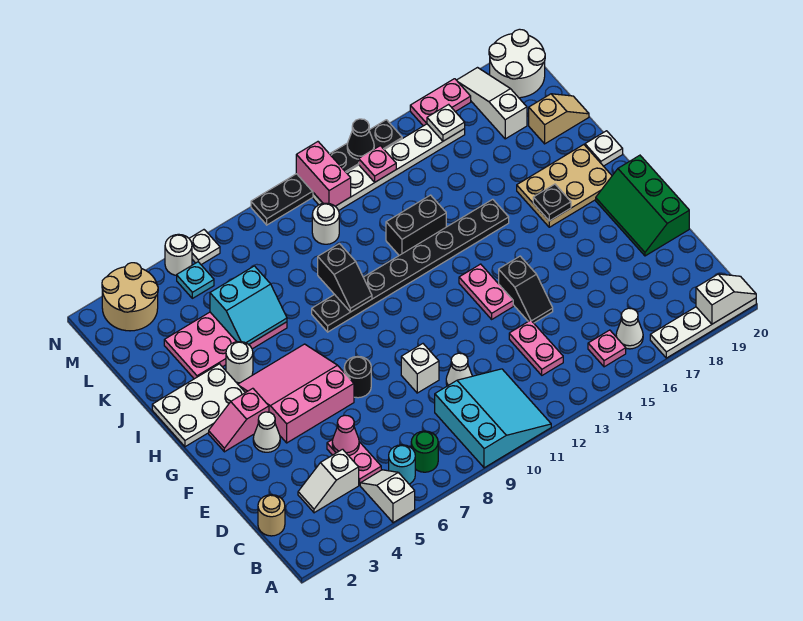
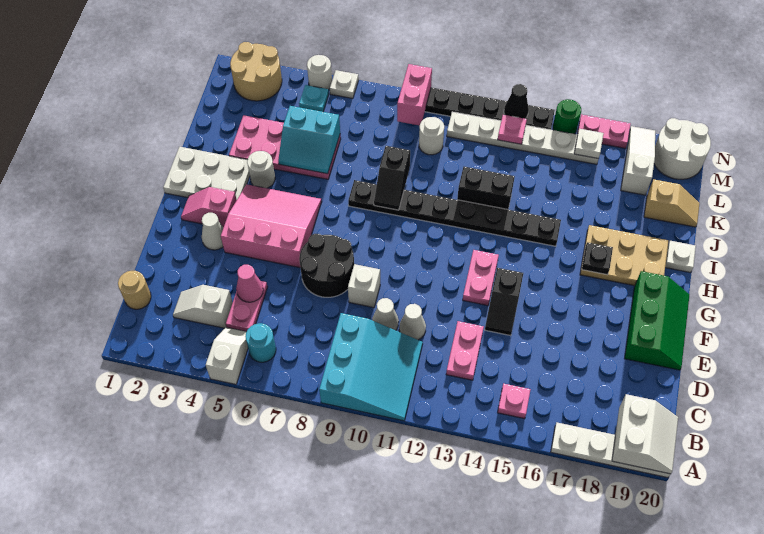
white slope A19:A20 level 2 top 19 -> white slope A19:B20 level 2 top 19
green round brick B7 level 1 -> green round brick N15 level 1
white cone B16 level 1 -> white cone D11 level 1
green slope E19:G20 level 1 top 20 -> green slope E19:G20 level 1 top 19
black round brick F7 level 1 -> black round brick E7:F8 level 1
pink brick M11:N11 level 2 -> pink brick M9:N9 level 2

